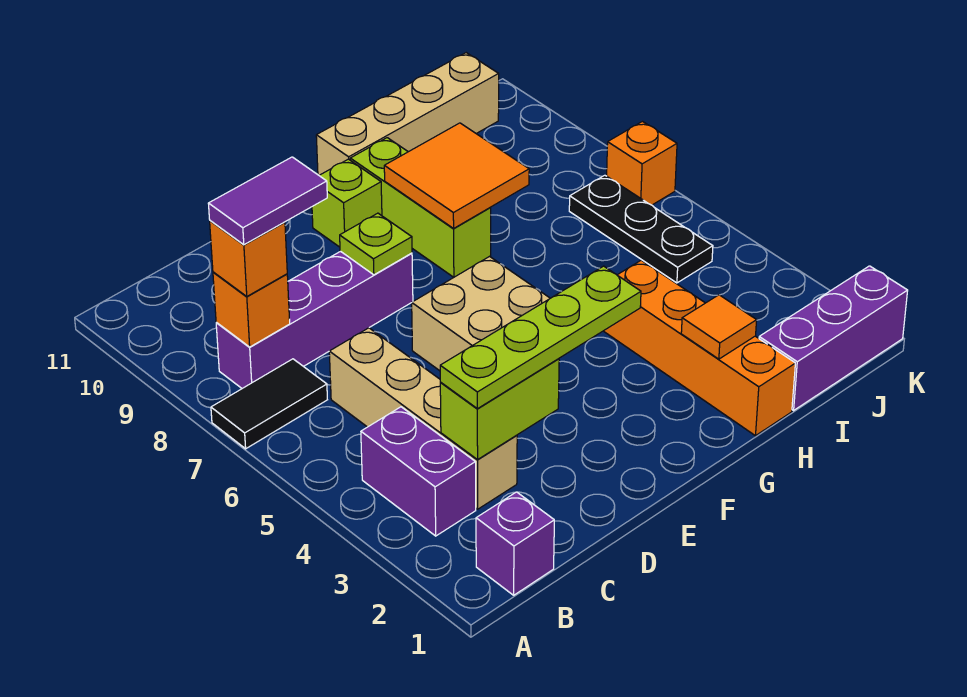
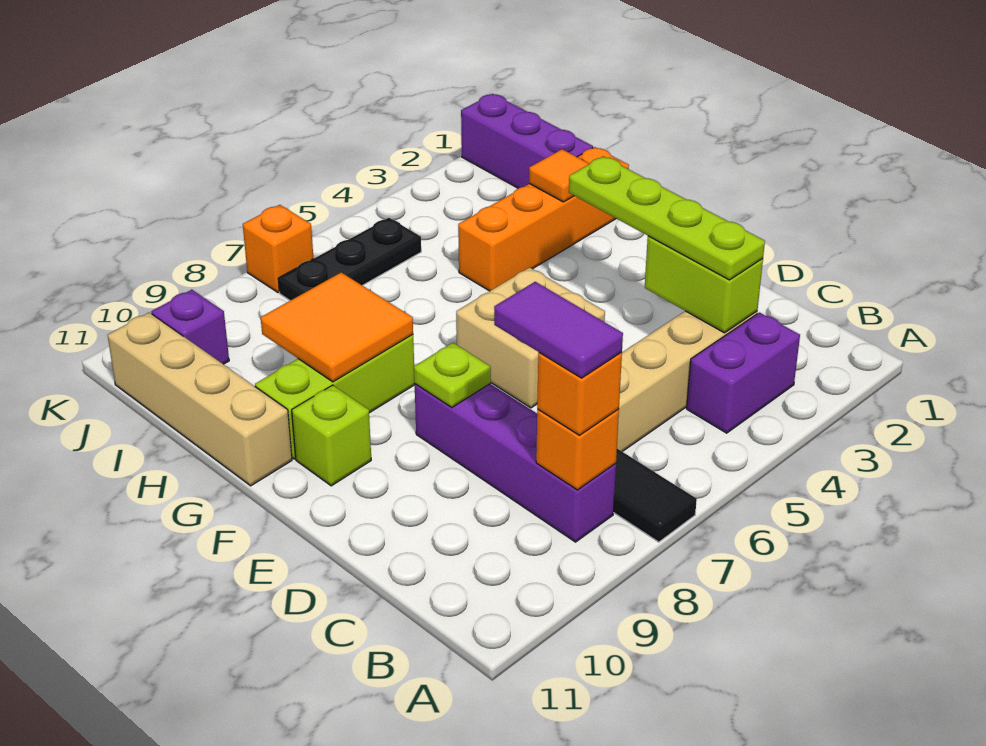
purple brick B1 level 1 -> purple brick J10 level 1

